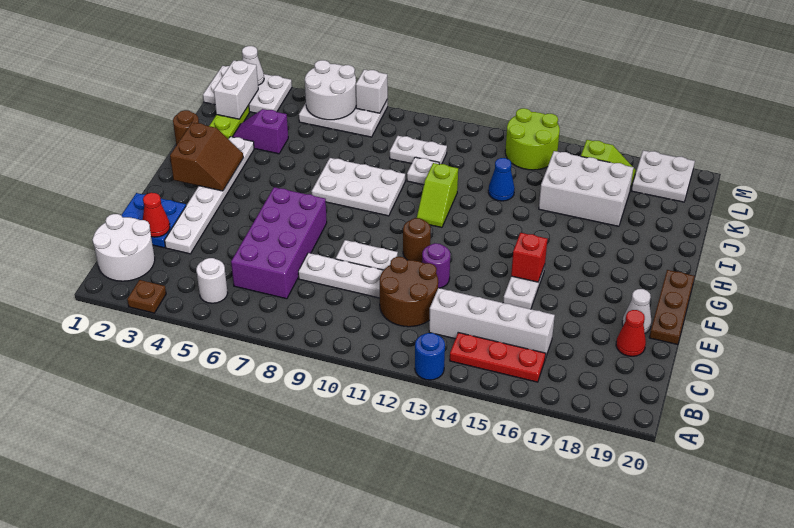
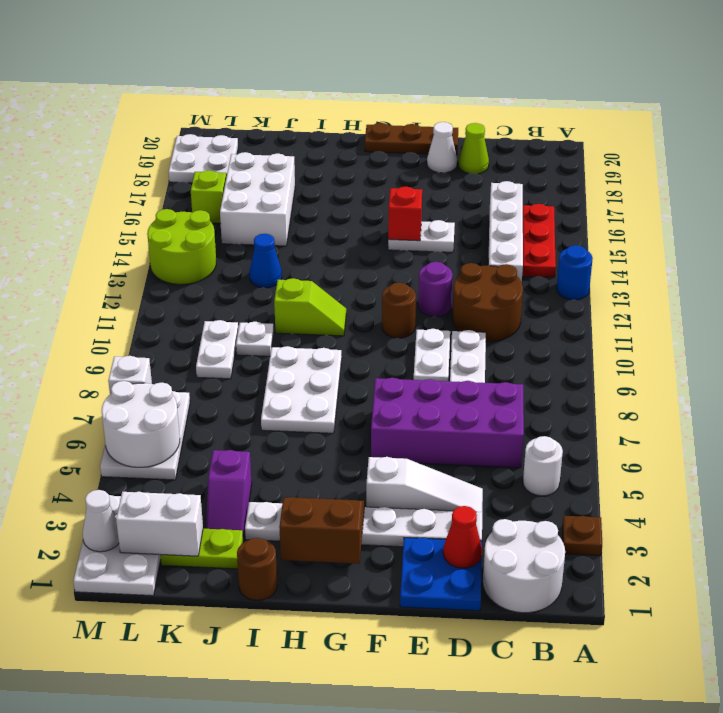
none -> white slope D4:F4 level 1 top F
red cone D19 level 1 -> lime cone D19 level 1

